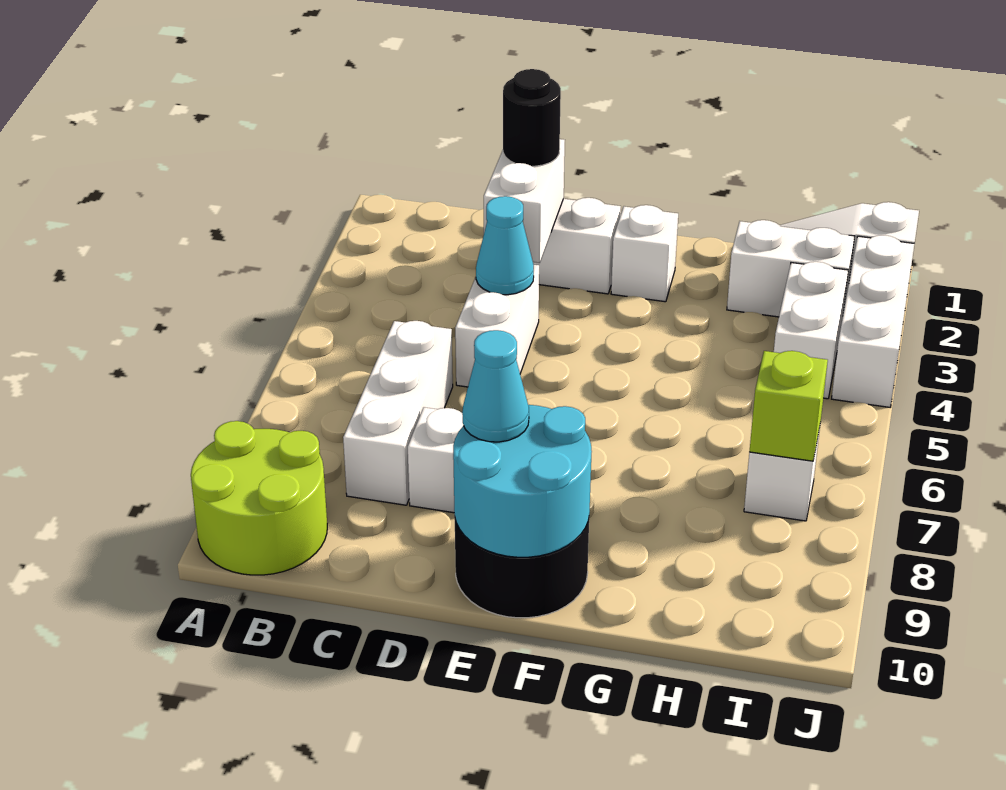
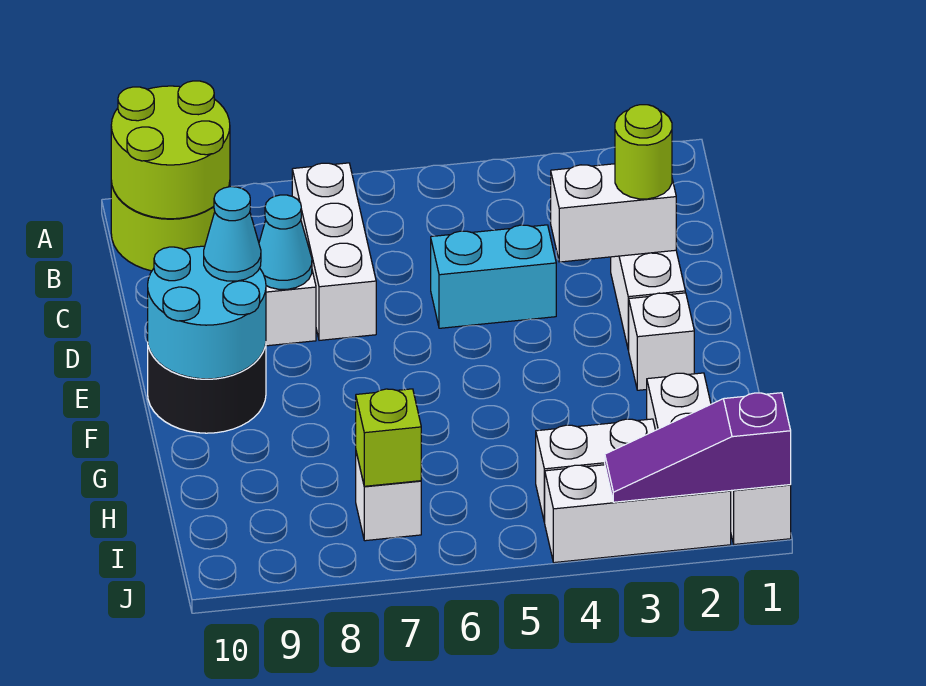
none -> lime round brick A9:B10 level 2
white brick C6:C8 level 1 -> white brick B7:D7 level 1
black round brick D2 level 3 -> lime round brick D2 level 3
white brick D4:D5 level 1 -> cyan brick D4:D5 level 1
cyan cone D4 level 2 -> cyan cone D8 level 2
none -> purple slope J1:J3 level 2 top 1

